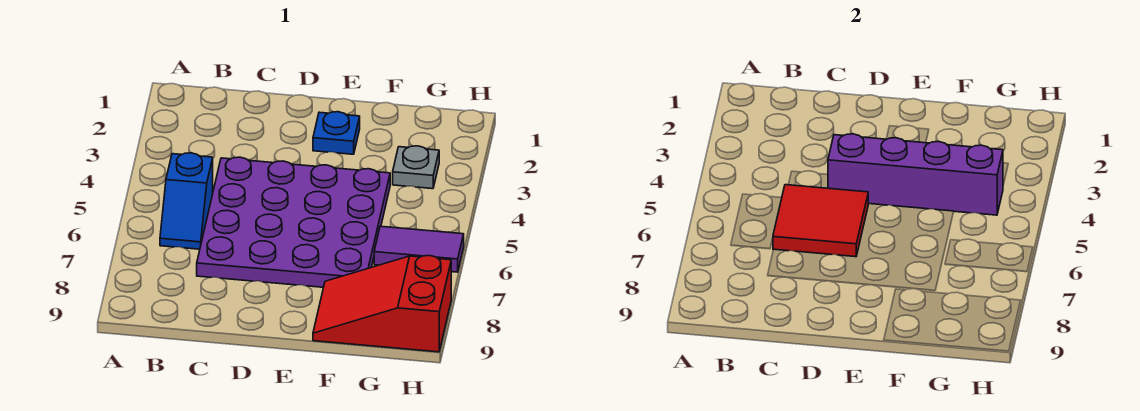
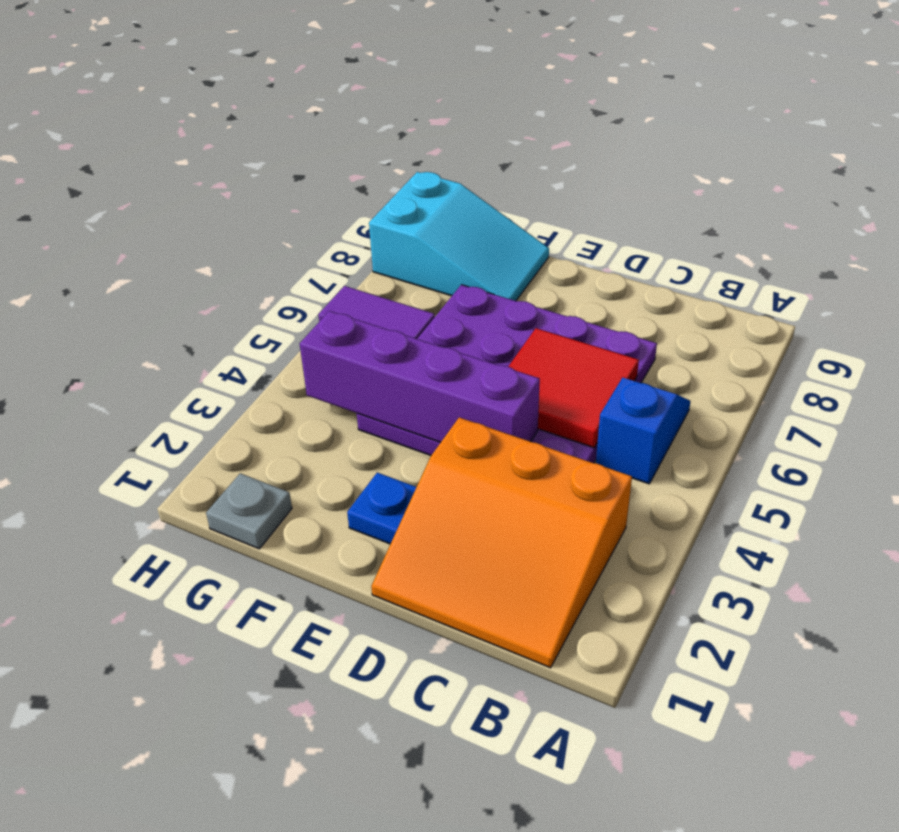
none -> orange slope B1:D3 level 1 top 3
red slope F8:H9 level 1 top H -> cyan slope F8:H9 level 1 top H
grey plate G3 level 1 -> grey plate G1 level 1

